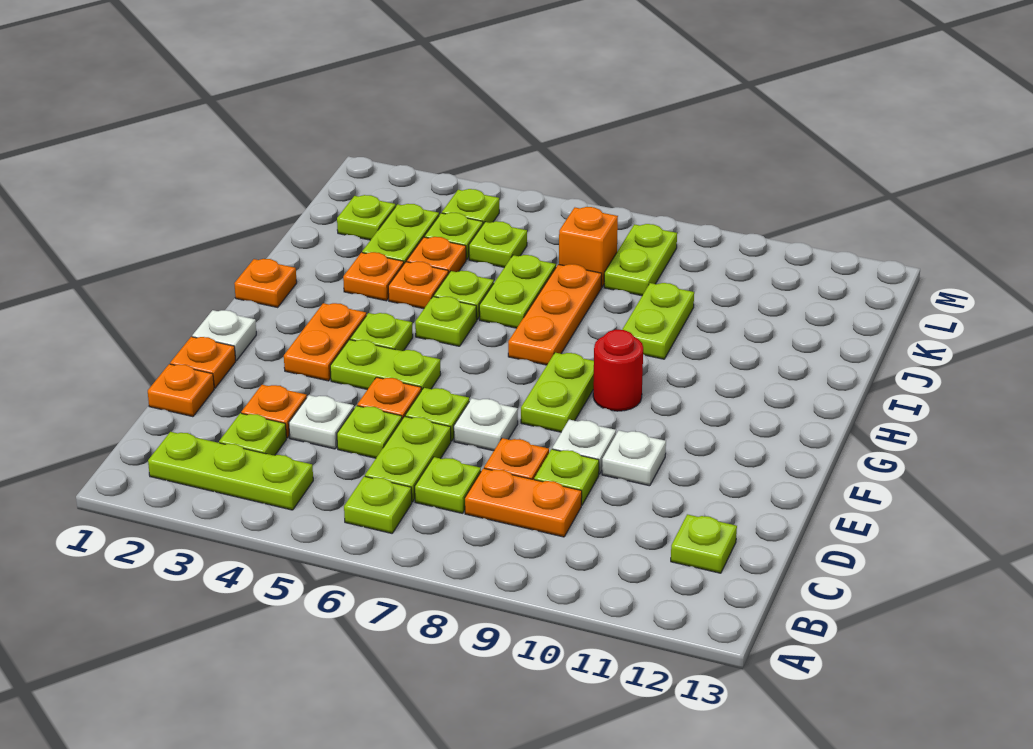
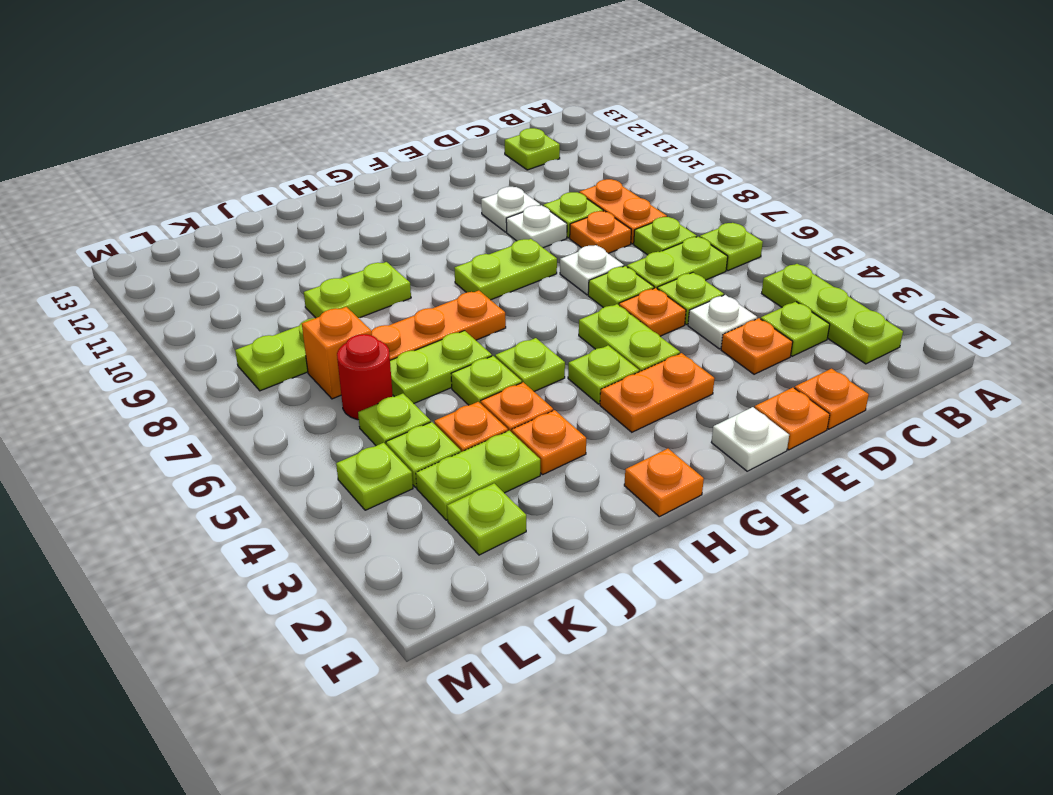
red round brick G9 level 1 -> red round brick K6 level 1

